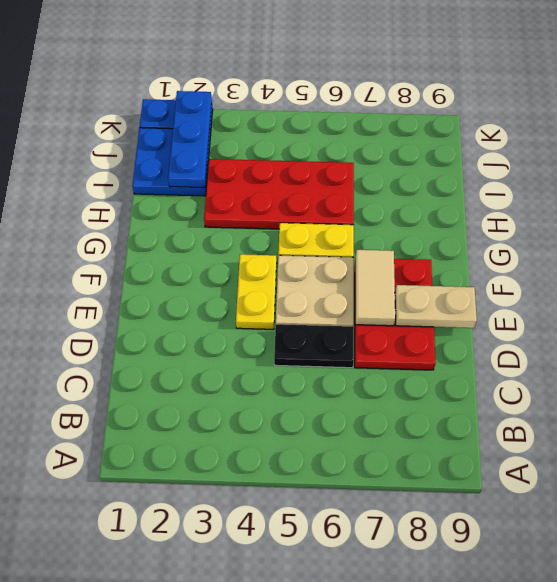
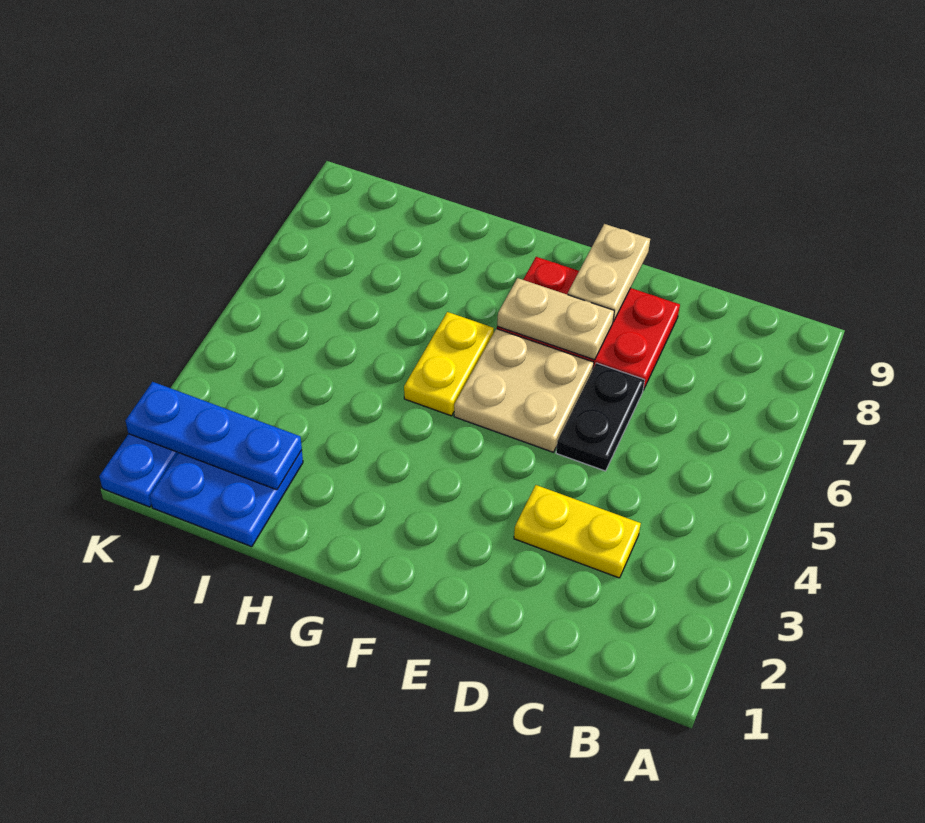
yellow plate E4:F4 level 1 -> yellow plate C3:D3 level 1
tan tile E7:F7 level 2 -> tan plate E7:F7 level 2
red plate H3:I6 level 1 -> none

